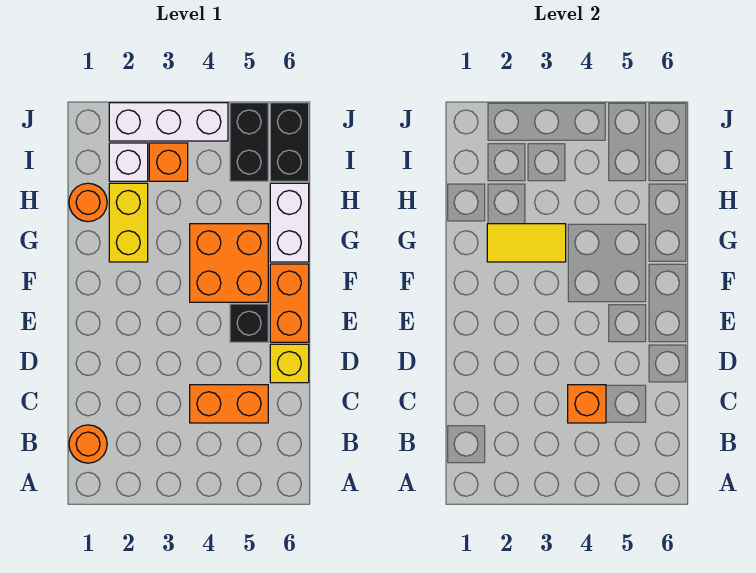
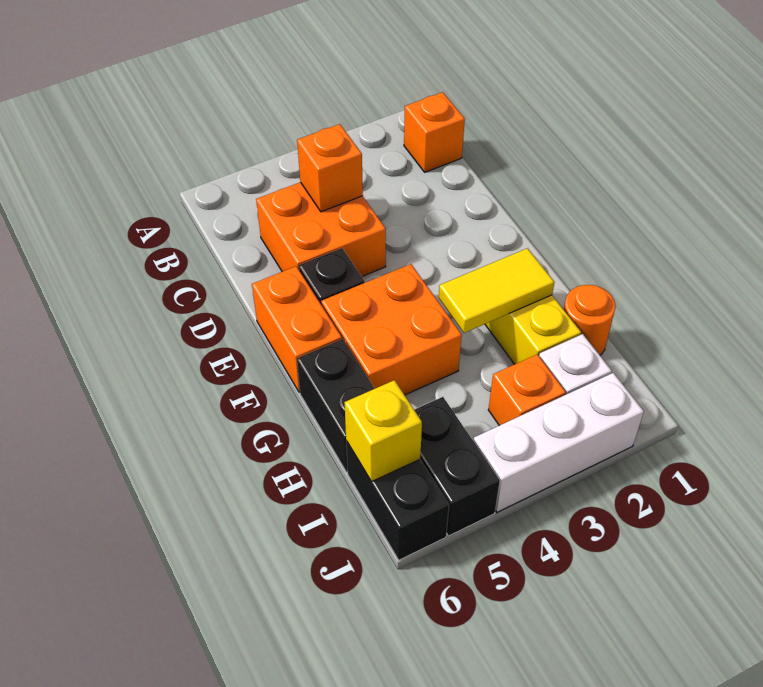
orange round brick B1 level 1 -> orange brick B1 level 1
orange brick C4:C5 level 1 -> orange brick C4:D5 level 1
yellow brick D6 level 1 -> yellow brick I6 level 2
white brick G6:H6 level 1 -> black brick G6:H6 level 1

